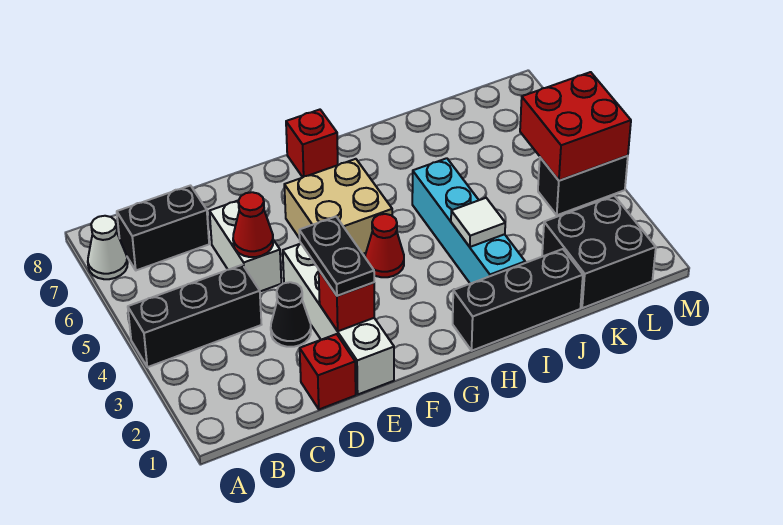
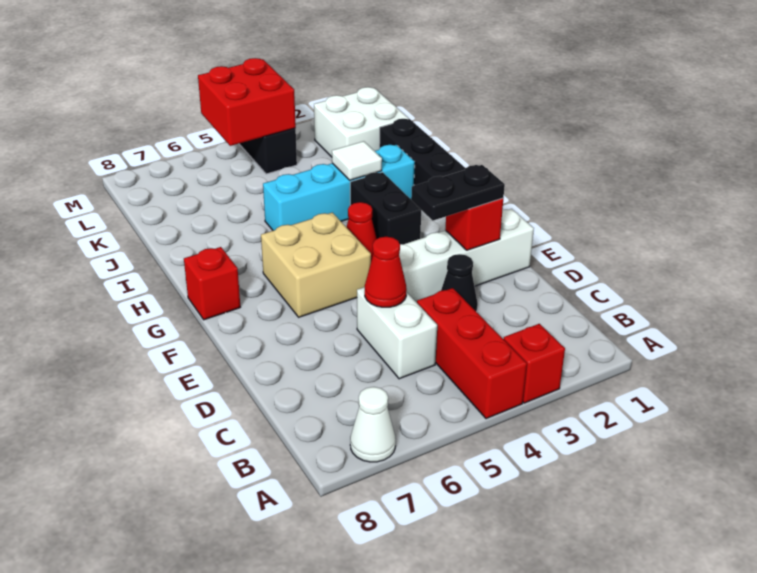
black brick A4:C4 level 1 -> red brick A4:C4 level 1
black brick B7:C7 level 1 -> black brick G3:H3 level 1
red brick D1 level 1 -> red brick A3 level 1
white brick D5:D6 level 1 -> white brick C5:D5 level 1
black brick K1:L2 level 1 -> white brick K1:L2 level 1

